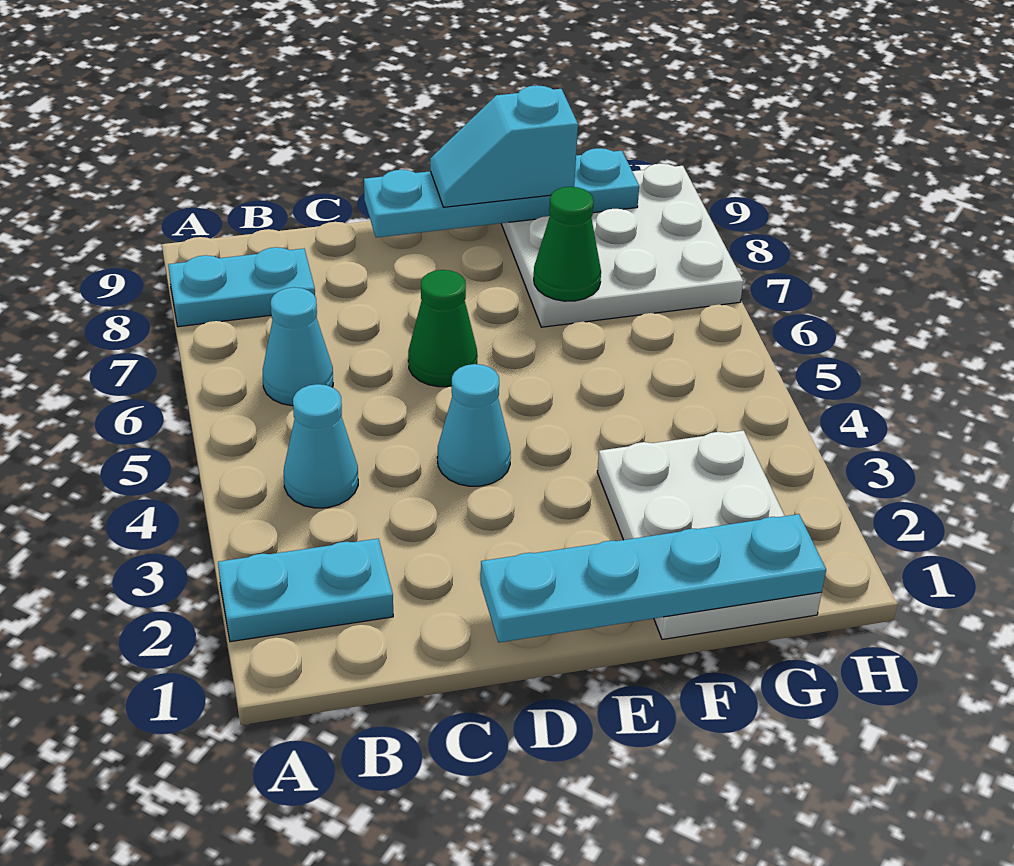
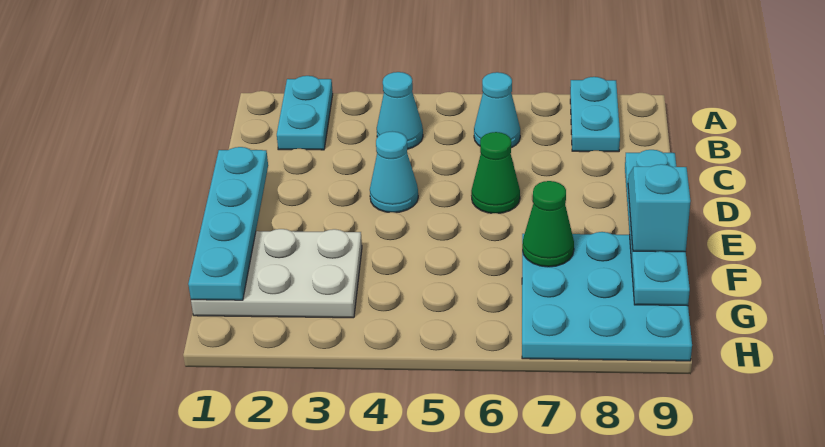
white plate F7:H9 level 1 -> cyan plate F7:H9 level 1

